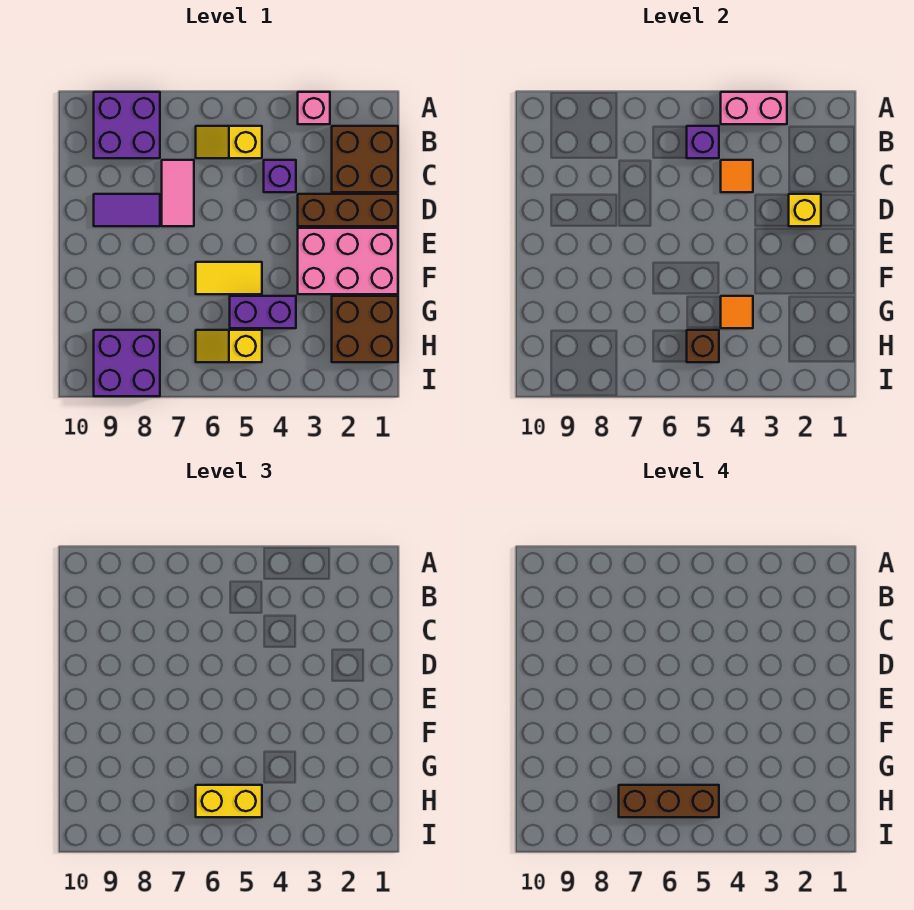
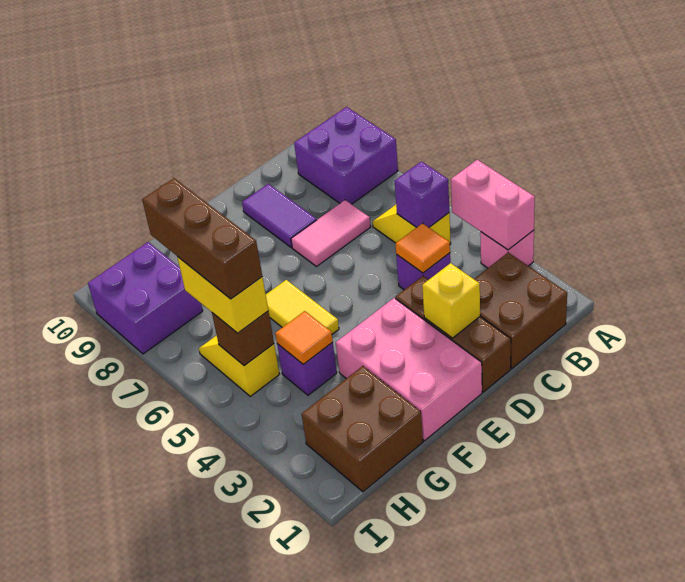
purple brick G4:G5 level 1 -> purple brick G4 level 1

